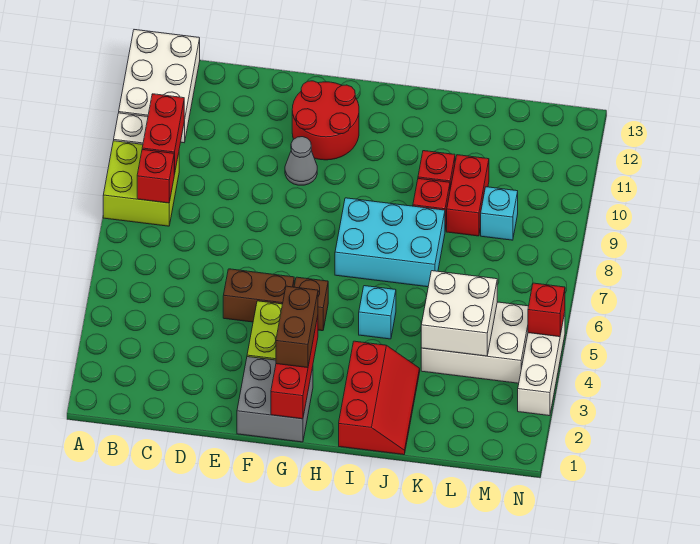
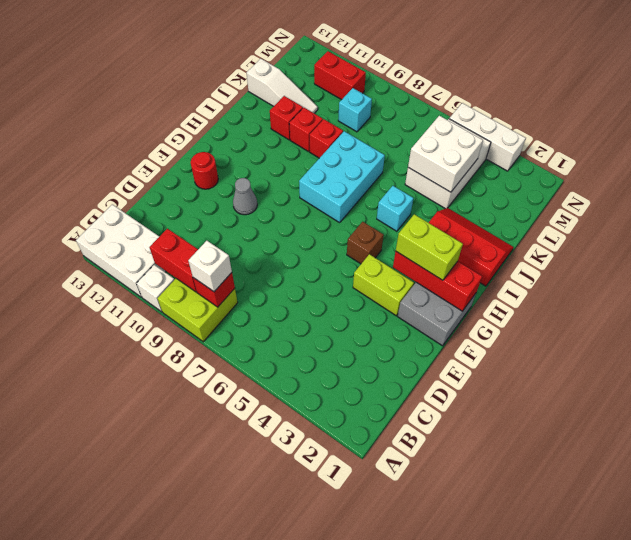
none -> white brick B8 level 3
brown brick E5:F5 level 1 -> none
red round brick F11:G12 level 1 -> red round brick F12 level 1
brown brick G2:G3 level 3 -> lime brick G2:G3 level 3
red brick K9:K10 level 1 -> red brick M10:M11 level 1
none -> white slope K11:K13 level 1 top 13
red brick N5 level 2 -> red brick J11 level 1

